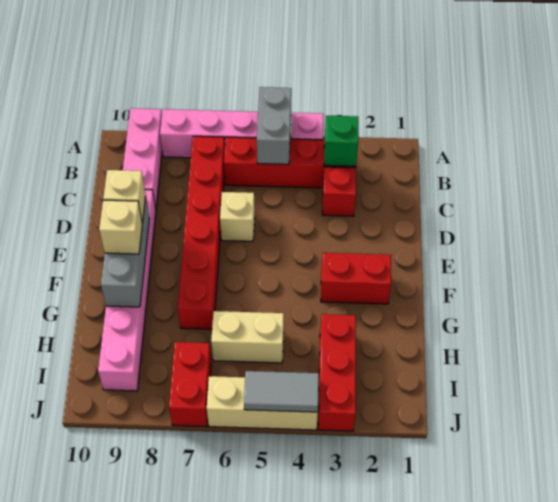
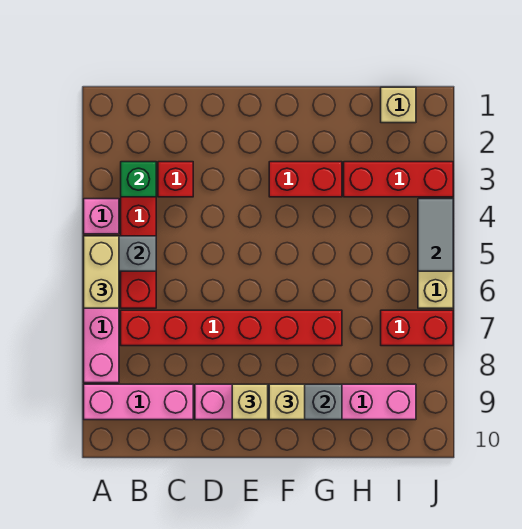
tan brick D6 level 1 -> tan brick I1 level 1
red brick F2:F3 level 1 -> red brick F3:G3 level 1
tan brick H5:H6 level 1 -> tan brick A5:A6 level 3

